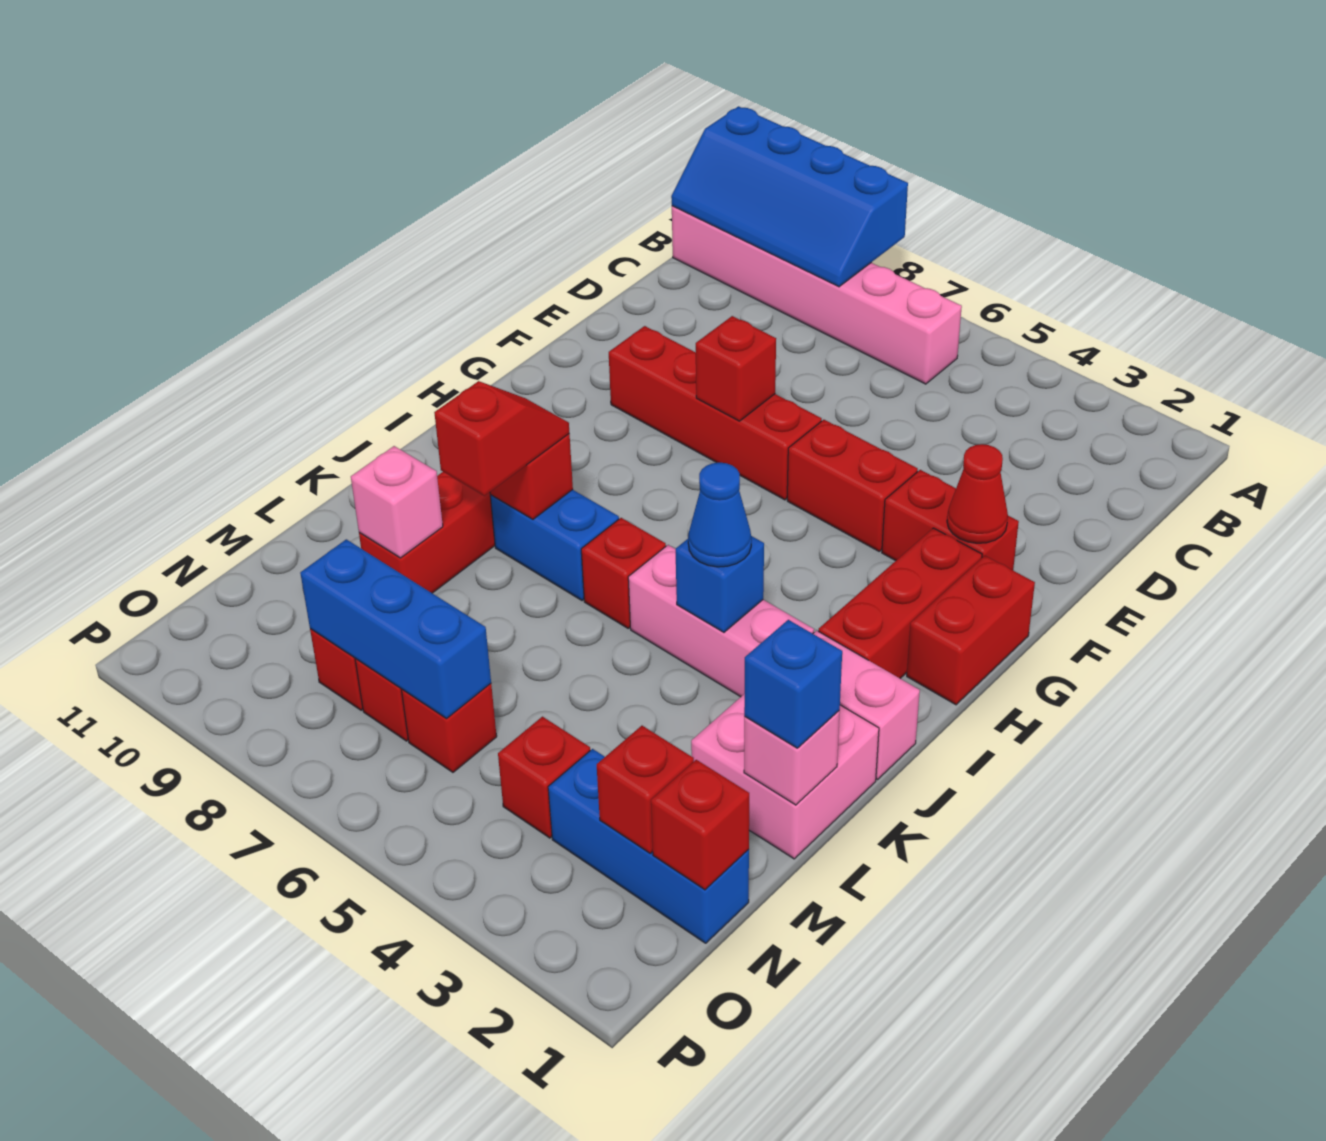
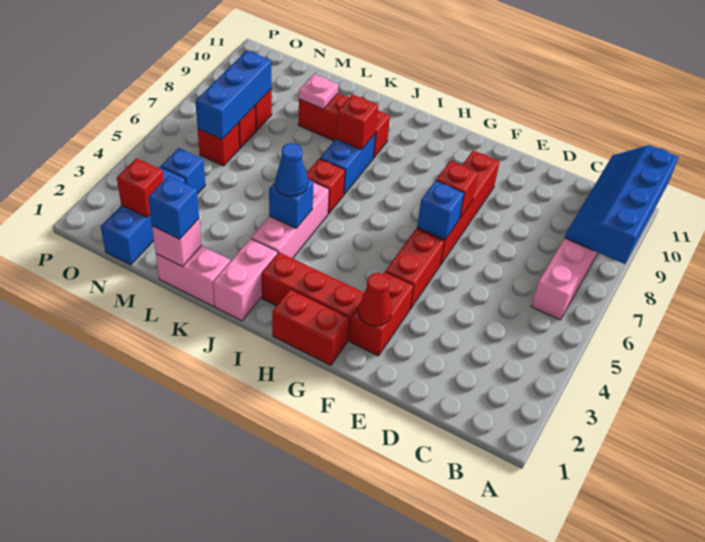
none -> blue brick F6 level 2
red slope J8:K8 level 3 top K -> none
pink brick K1:L2 level 1 -> pink brick K1:L1 level 1
pink brick L9 level 2 -> pink plate L9 level 2
red brick N1 level 2 -> none
red brick N4 level 1 -> blue brick N4 level 1

